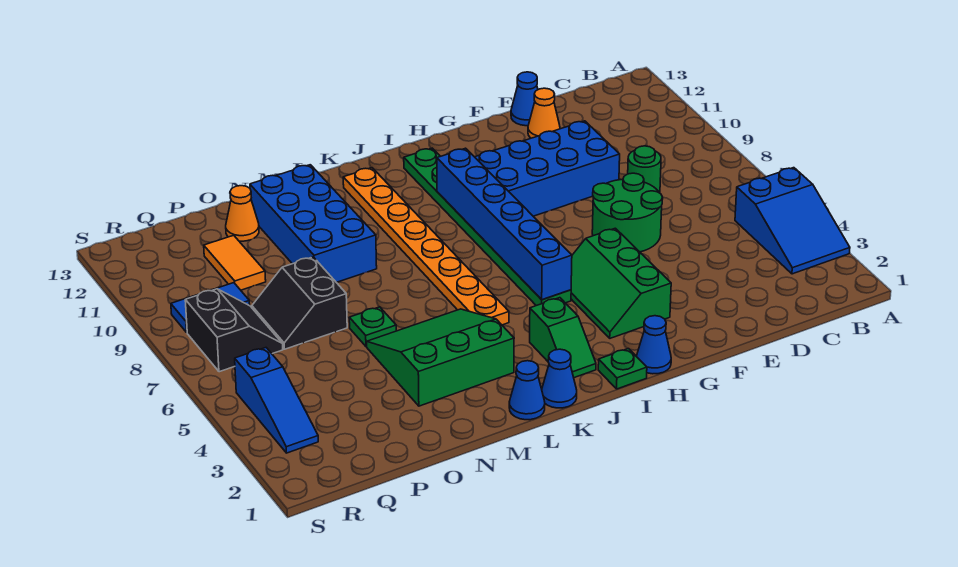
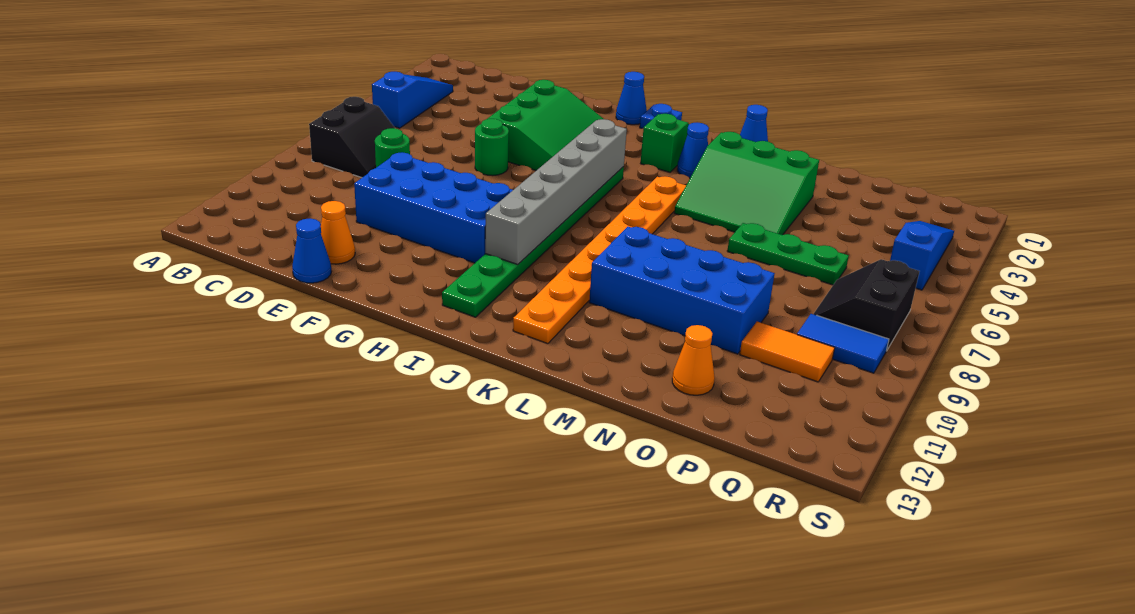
blue slope A3:B5 level 1 top 5 -> blue slope B3:B5 level 1 top 5
green round brick E6:F7 level 1 -> green round brick F6 level 1
green slope G3:H5 level 1 top G -> green slope F3:H5 level 1 top F
green plate I1 level 1 -> blue plate I1 level 1
blue brick I5:I10 level 2 -> grey brick I5:I10 level 2
blue cone K1 level 1 -> blue cone K3 level 1
blue brick M9:N12 level 1 -> blue brick L9:O10 level 1
green plate N6 level 1 -> green plate N6:P6 level 1
black slope O7:P8 level 1 top O -> black slope B7:C8 level 1 top B
orange tile P10:P11 level 1 -> orange tile P10:Q10 level 1

